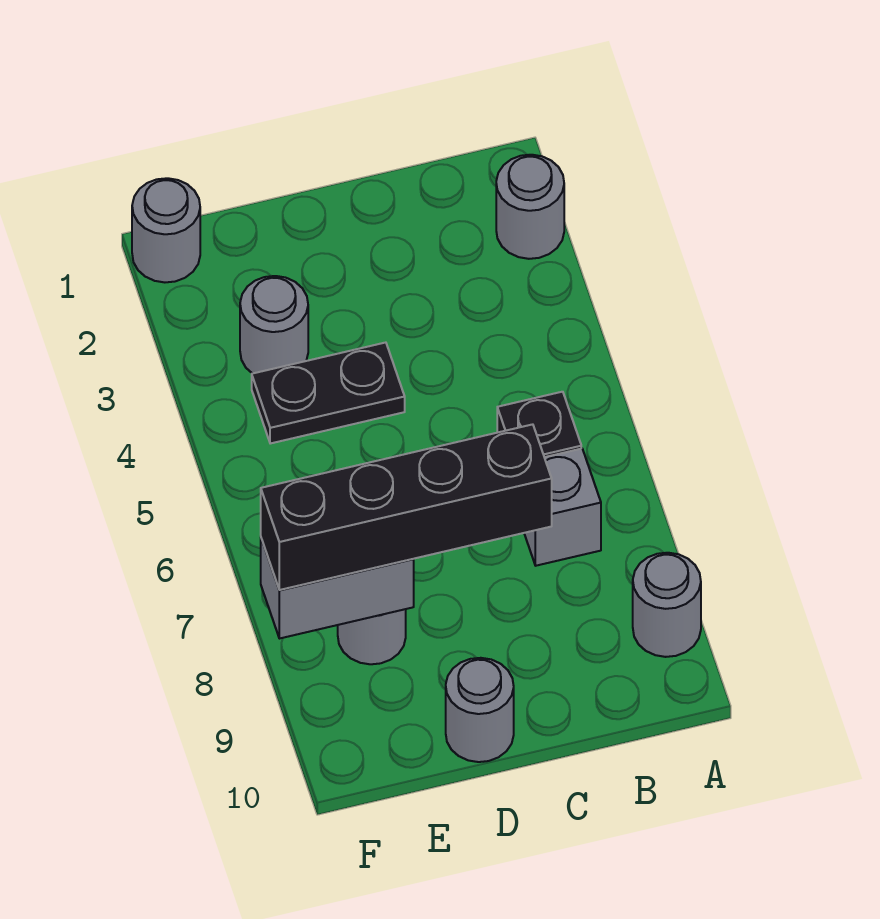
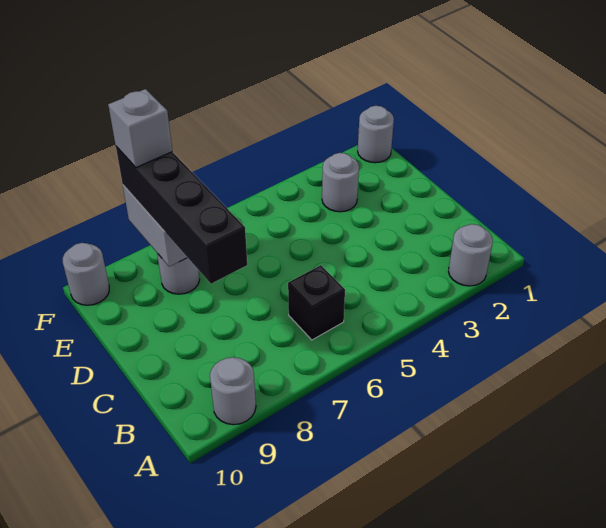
grey brick B7 level 1 -> grey brick F8 level 4
black plate D4:E4 level 1 -> none
grey round brick D10 level 1 -> grey round brick F10 level 1

